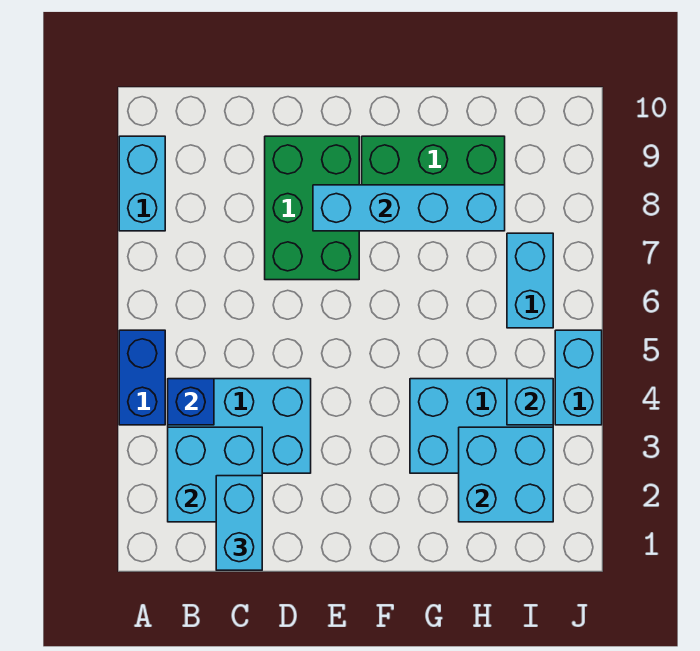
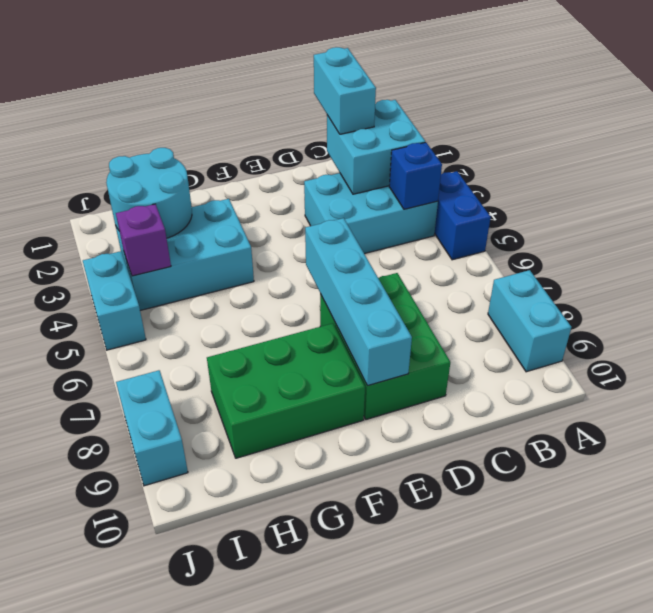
cyan brick E8:H8 level 2 -> cyan brick E6:E9 level 2
cyan brick H2:I3 level 2 -> cyan round brick H2:I3 level 2
cyan brick I4 level 2 -> purple brick I4 level 2
cyan brick I6:I7 level 1 -> cyan brick J8:J9 level 1

